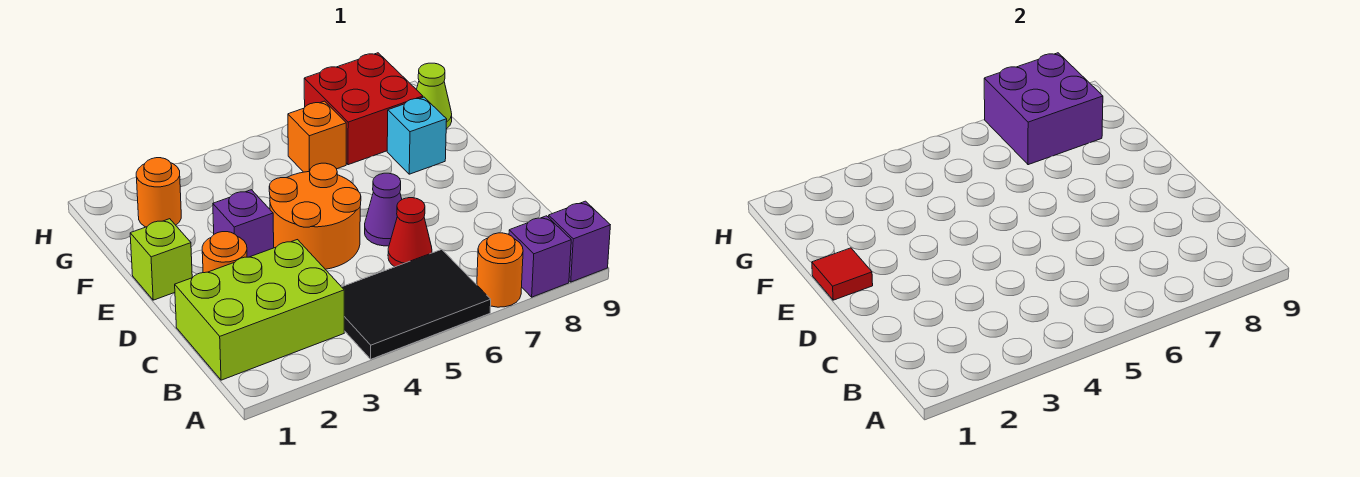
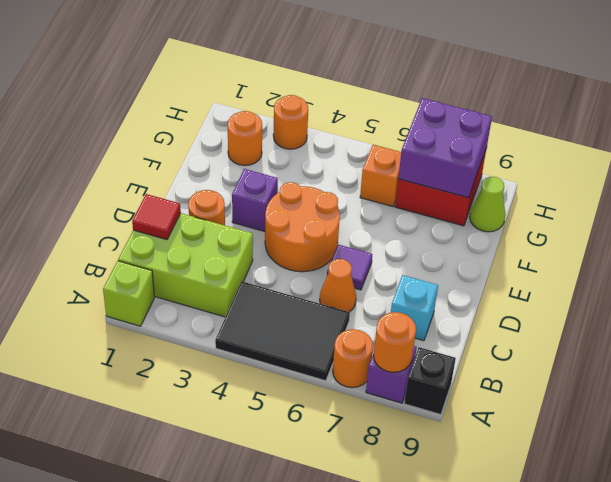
none -> orange round brick A8 level 2
purple brick A9 level 1 -> black brick A9 level 1
red cone C6 level 1 -> orange cone C6 level 1
purple cone D6 level 1 -> purple tile D6 level 1
lime brick E1 level 1 -> lime brick A1 level 1
red tile E1 level 2 -> red tile C1 level 2
cyan brick F8 level 1 -> cyan brick C8 level 1
none -> orange round brick H3 level 1

